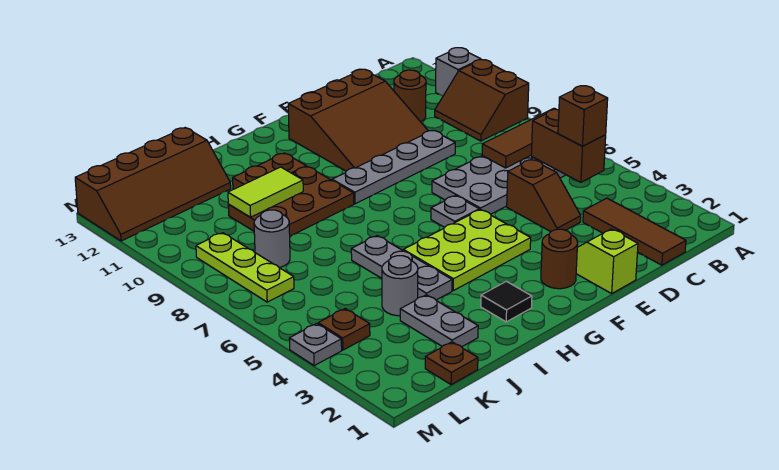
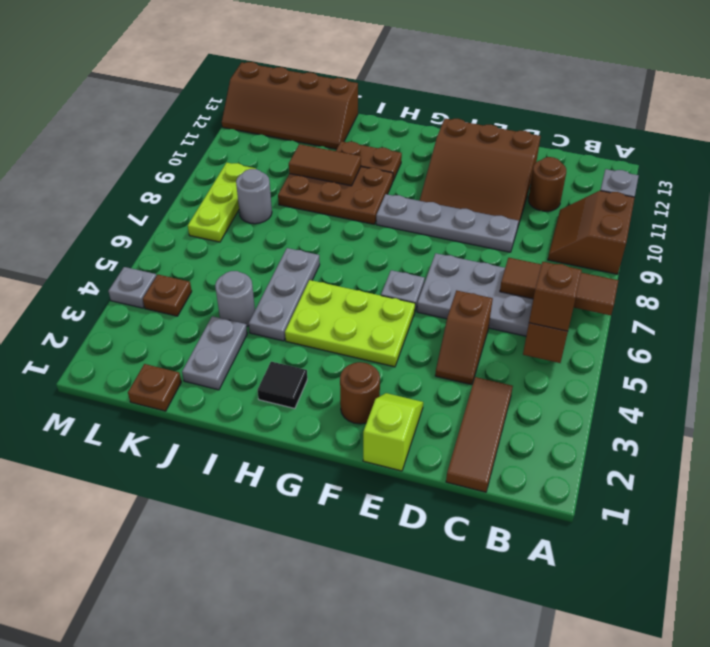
lime tile I10:J10 level 2 -> brown tile I10:J10 level 2

